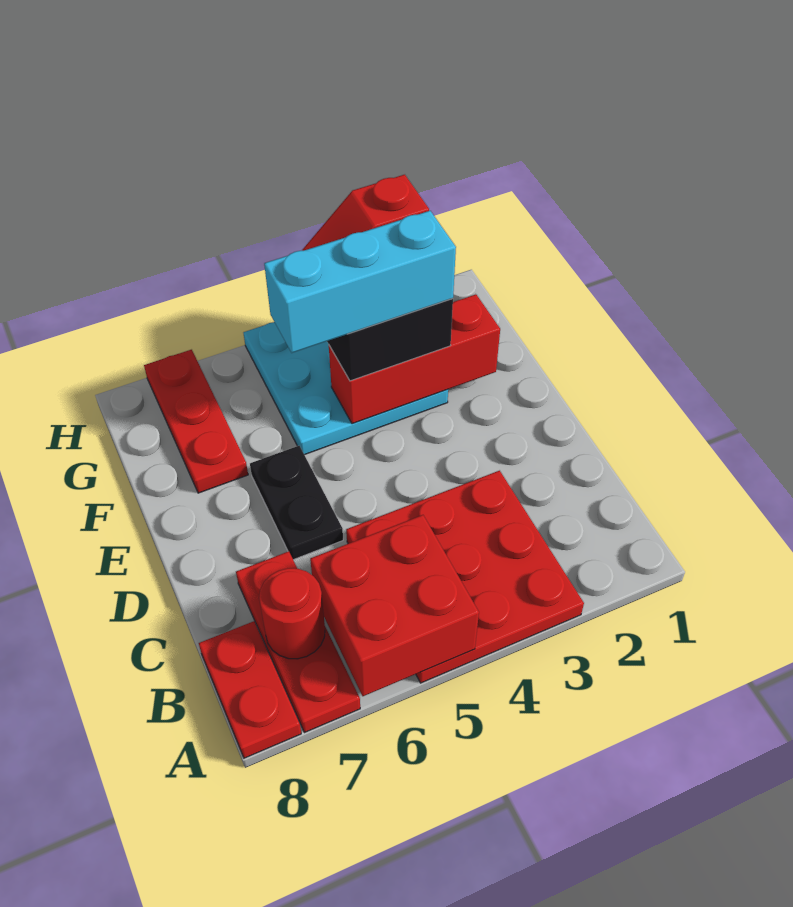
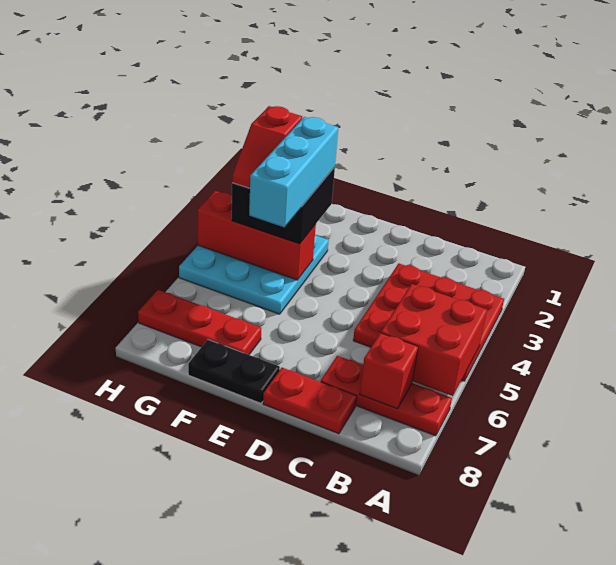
red plate A8:B8 level 1 -> red plate C8:D8 level 1
red round brick B7 level 2 -> red brick B7 level 2
black plate D6:E6 level 1 -> black plate E8:F8 level 1
red brick F2:F4 level 2 -> red brick F4:H4 level 2

